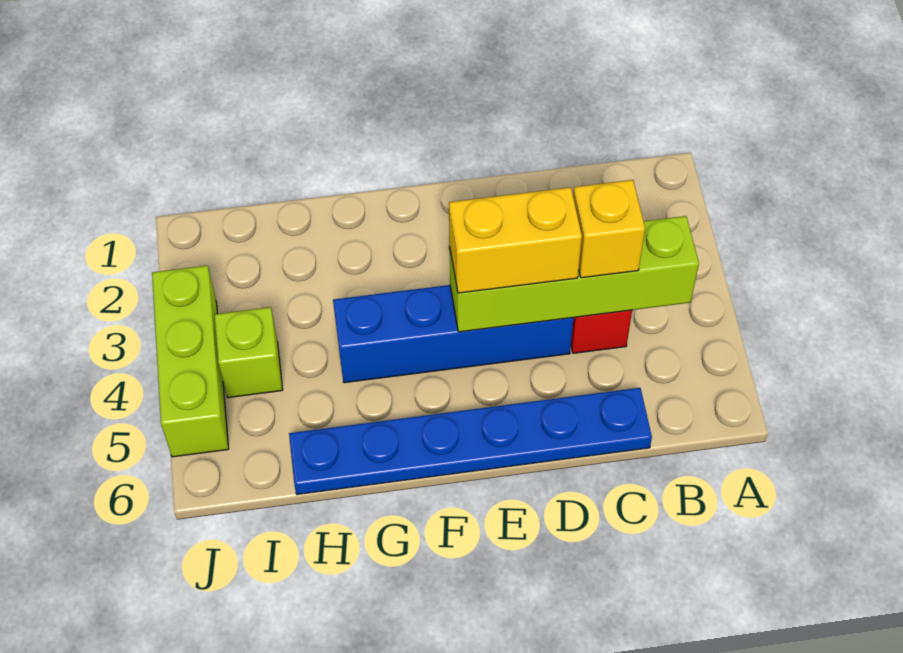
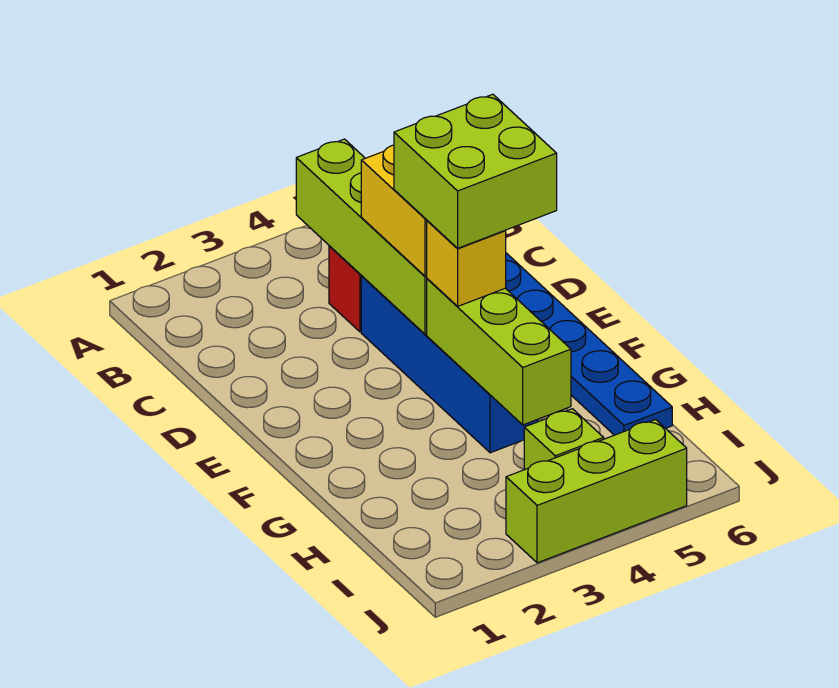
yellow brick C4 level 3 -> yellow brick F4 level 3
none -> lime brick E4:F5 level 4
none -> lime brick F4:H4 level 2

